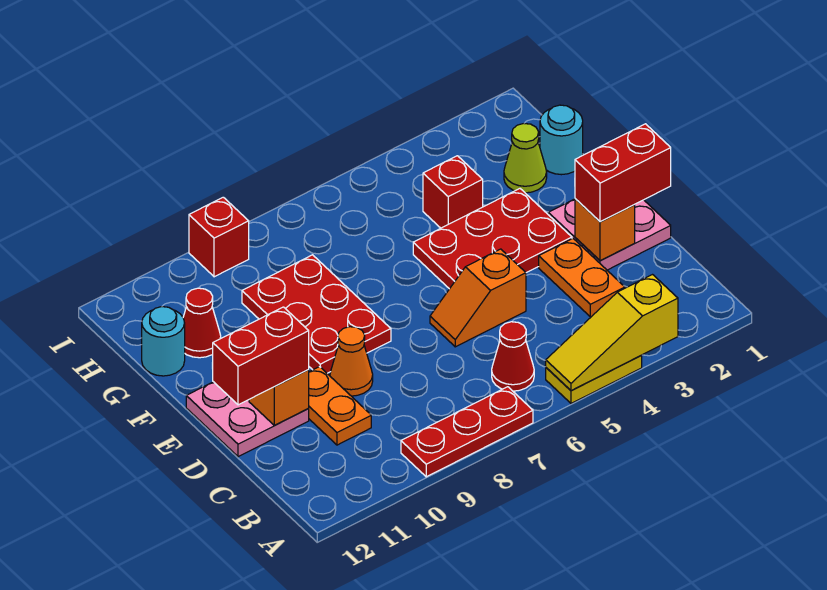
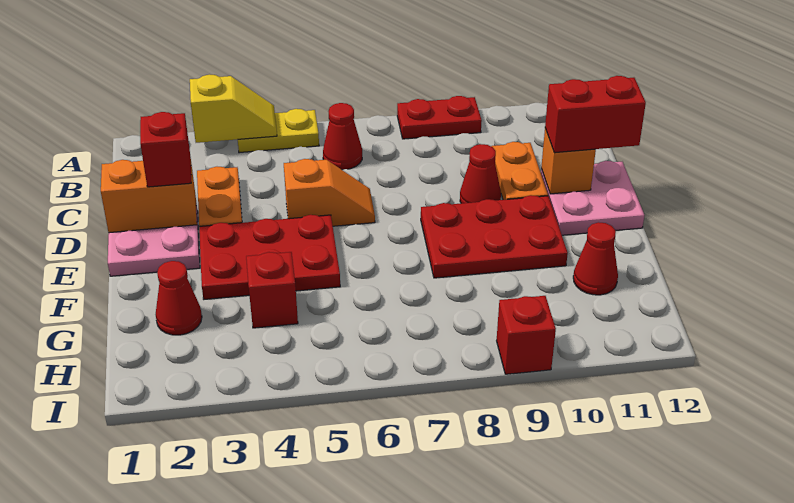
yellow slope A3:A5 level 2 top 3 -> yellow slope A3:A4 level 2 top 3
red plate A7:A9 level 1 -> red plate A8:A9 level 1
red brick D1:D2 level 3 -> red brick D2 level 3
orange brick D2 level 2 -> orange brick D1:D2 level 2
orange cone D9 level 1 -> red cone D9 level 1
red plate E8:G9 level 1 -> red plate E8:F10 level 1
cyan round brick G1 level 1 -> none
lime cone G2 level 1 -> red cone G2 level 1
cyan round brick G12 level 1 -> none

